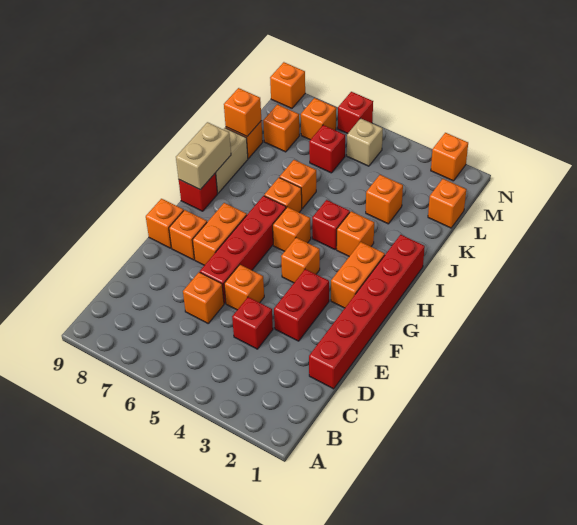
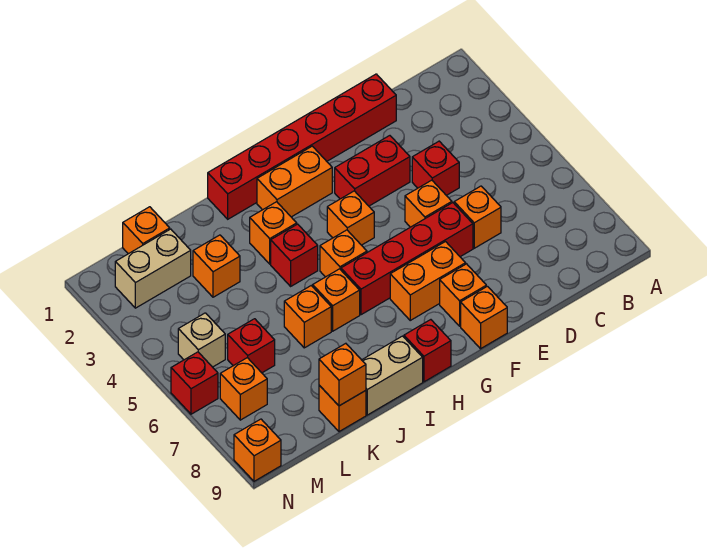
tan brick H9:I9 level 2 -> tan brick L2:M2 level 1
orange brick L8 level 1 -> none
orange brick N2 level 1 -> none

